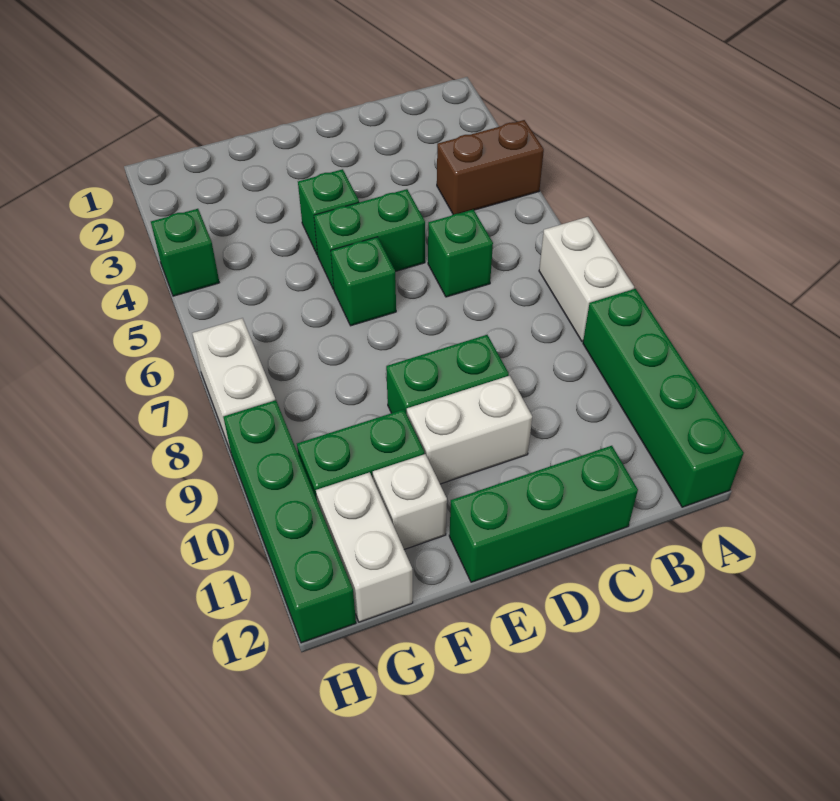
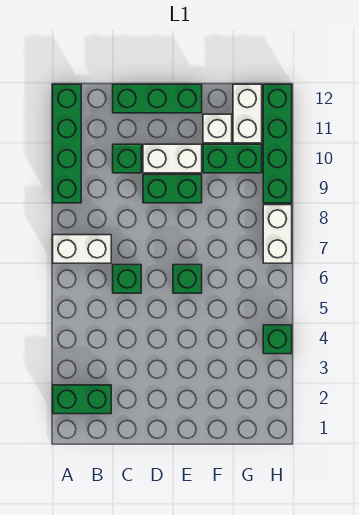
brown brick A4:B4 level 1 -> none
white brick A7:A8 level 1 -> white brick A7:B7 level 1
green brick D5:E5 level 1 -> green brick A2:B2 level 1
green brick E4 level 1 -> green brick C10 level 1

